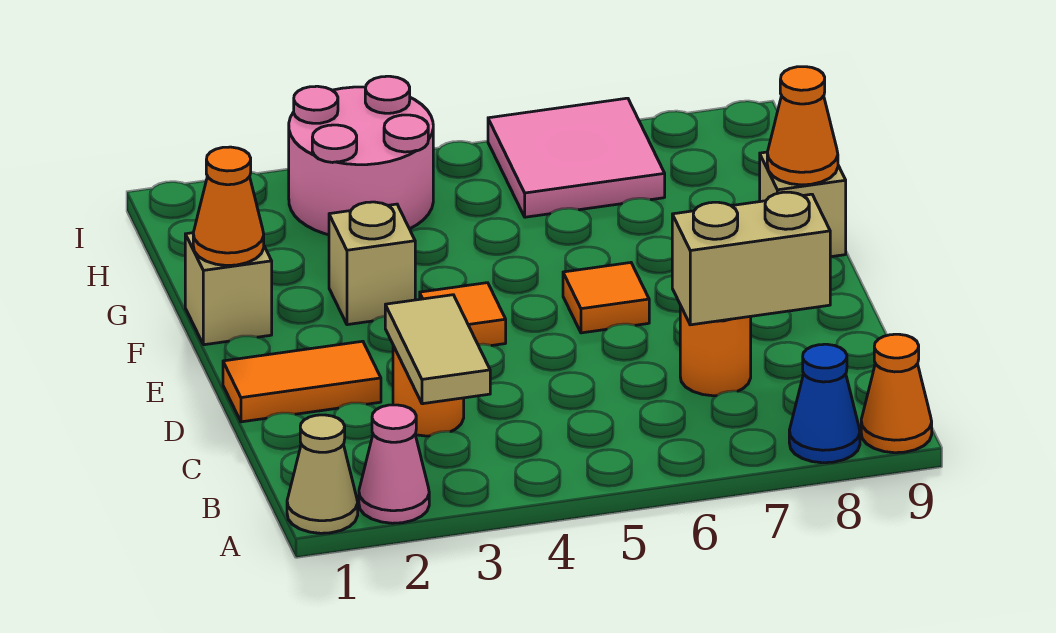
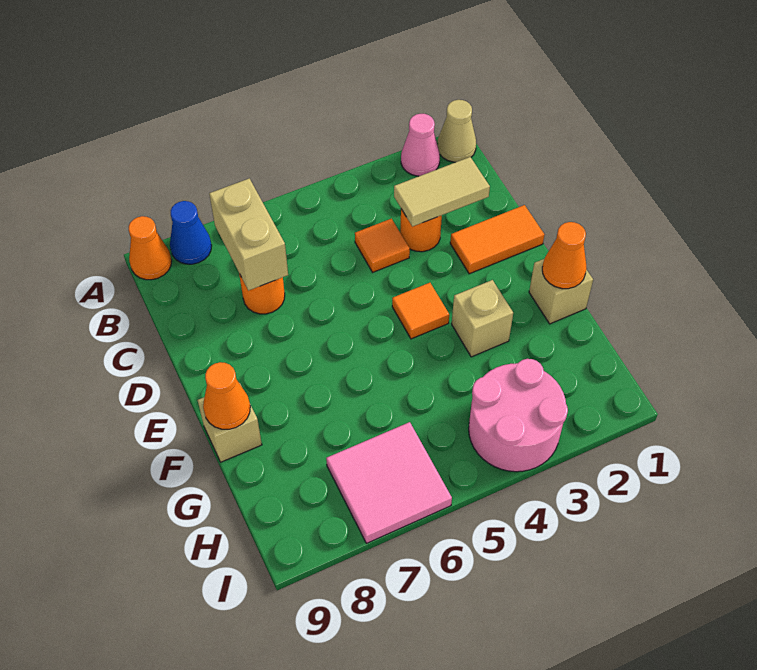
tan tile B3:C3 level 2 -> tan tile C2:C3 level 2
tan brick C7:C8 level 2 -> tan brick B7:C7 level 2
orange tile E6 level 1 -> orange tile C4 level 1

